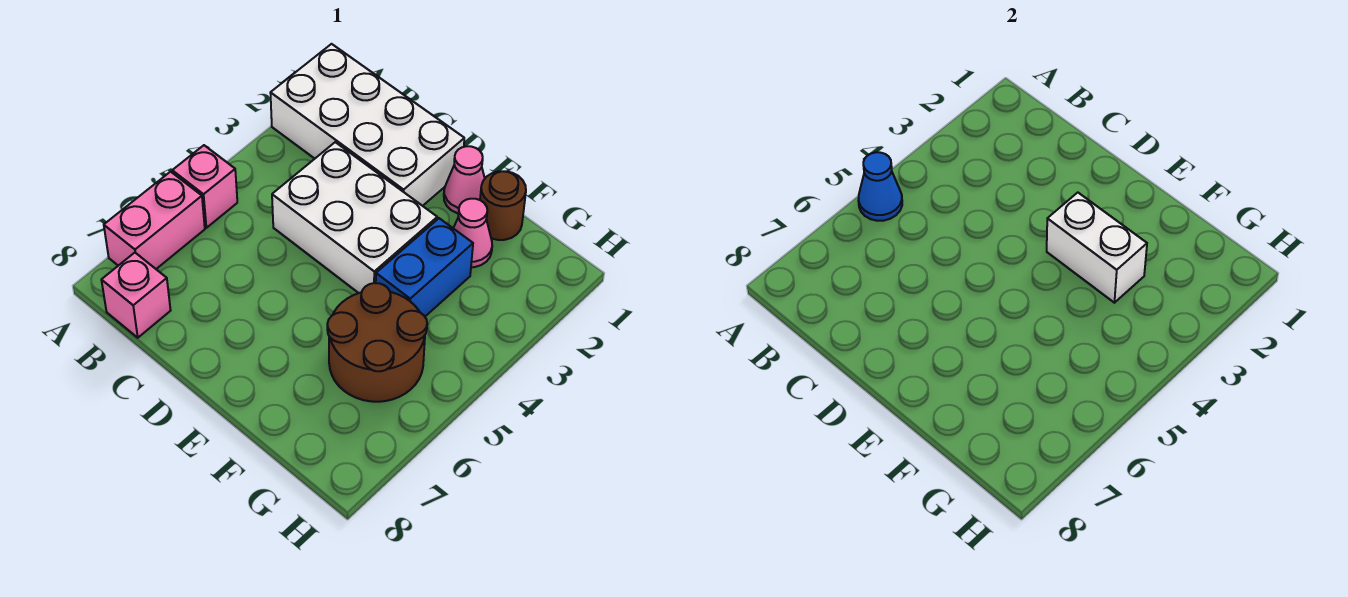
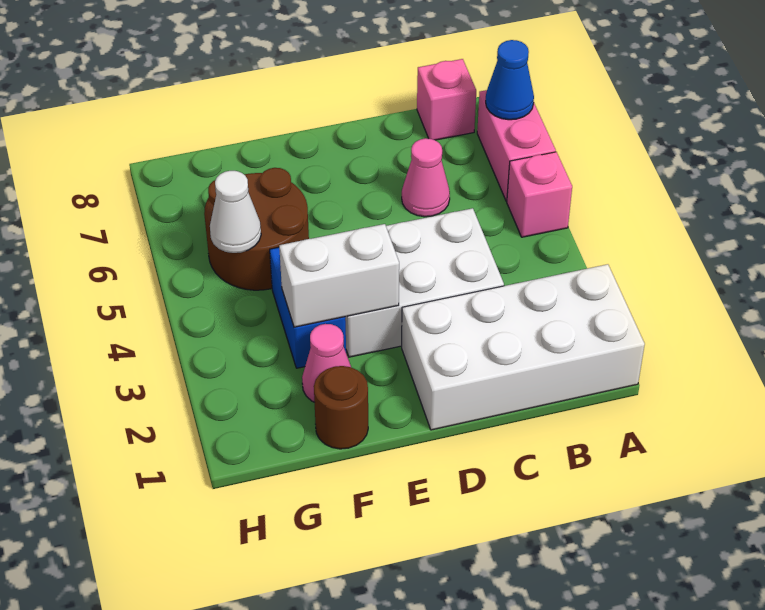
blue cone A5 level 2 -> blue cone A7 level 2
pink cone E1 level 1 -> pink cone C6 level 1
none -> white cone G5 level 2

